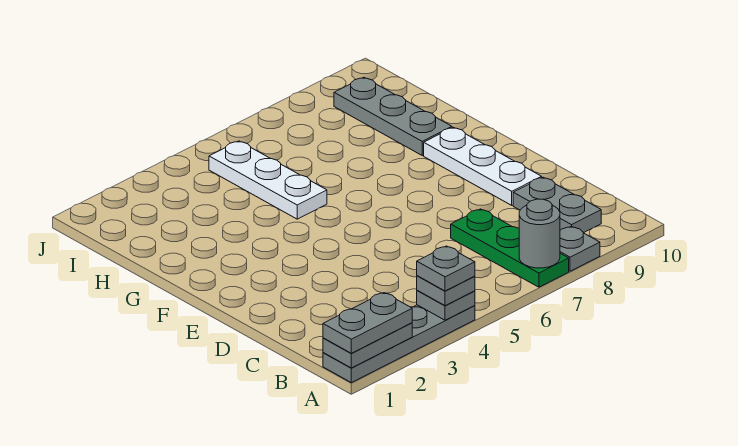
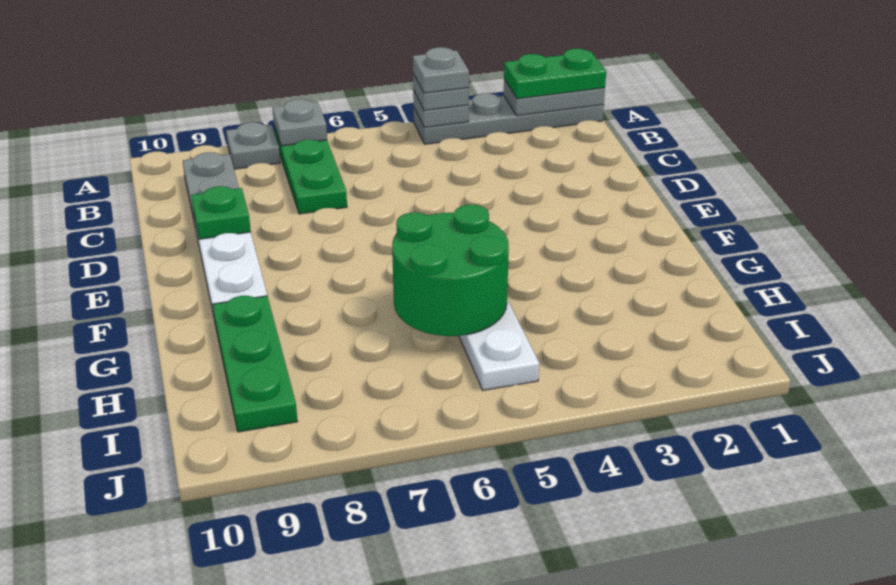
grey plate A1:A2 level 3 -> green plate A1:A2 level 3
grey round brick A7 level 2 -> grey plate A7 level 2
none -> green plate D9 level 2
none -> green round brick G5:H6 level 2
grey plate G9:I9 level 1 -> green plate G9:I9 level 1

